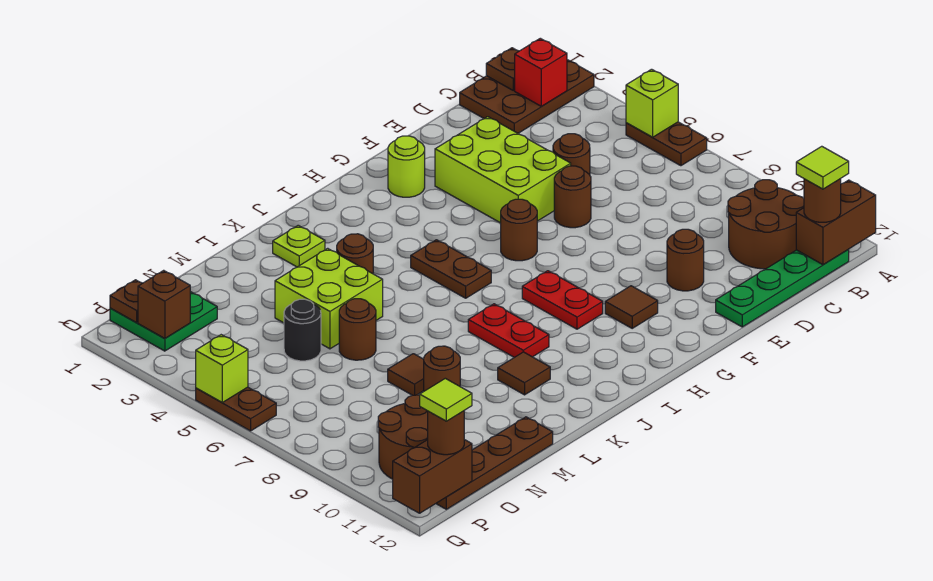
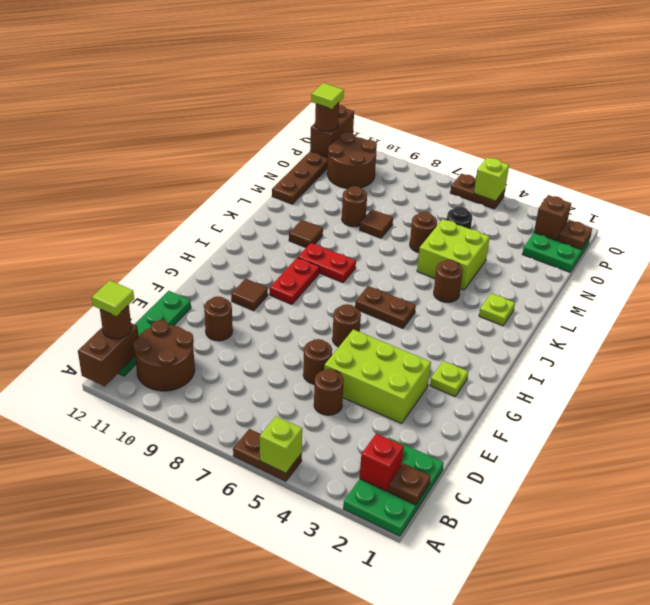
brown plate A1:C2 level 1 -> green plate A1:C2 level 1
lime round brick G2 level 1 -> lime plate G2 level 1
red plate H8:H9 level 1 -> red plate H9:I9 level 1

